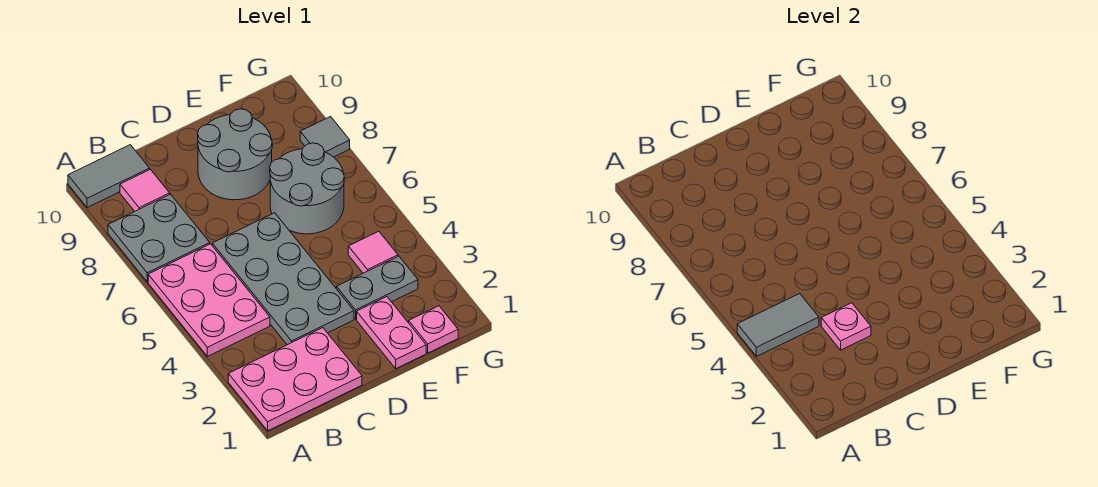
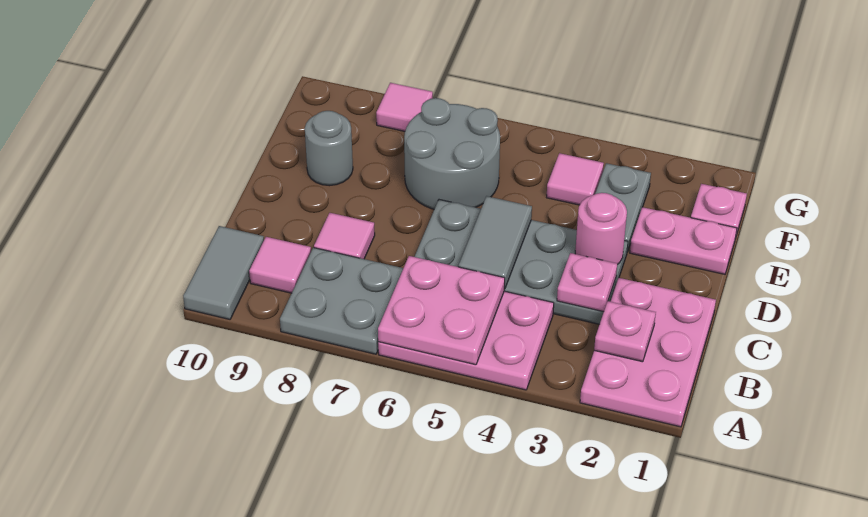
grey tile A4:B4 level 2 -> grey tile C5:D5 level 2
none -> pink plate A5:B6 level 2
none -> pink plate B2 level 2
none -> pink tile C8 level 1
none -> pink round brick D3 level 2
grey round brick D8:E9 level 1 -> grey round brick E9 level 1
grey tile G8 level 1 -> pink tile G8 level 1

